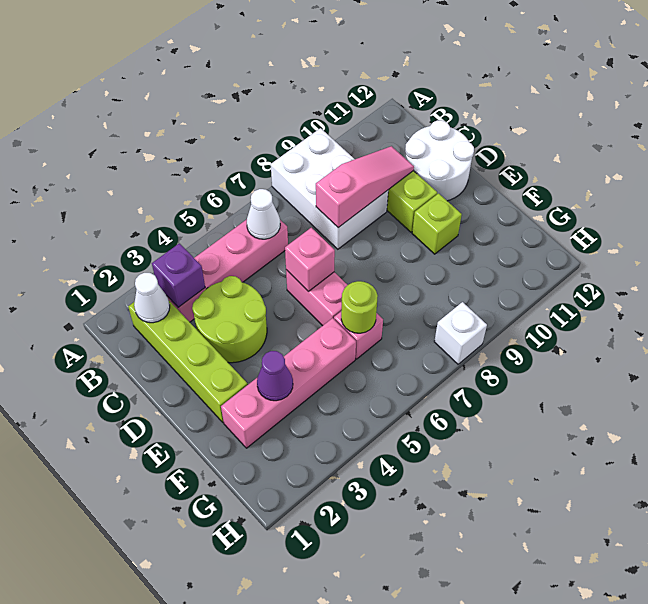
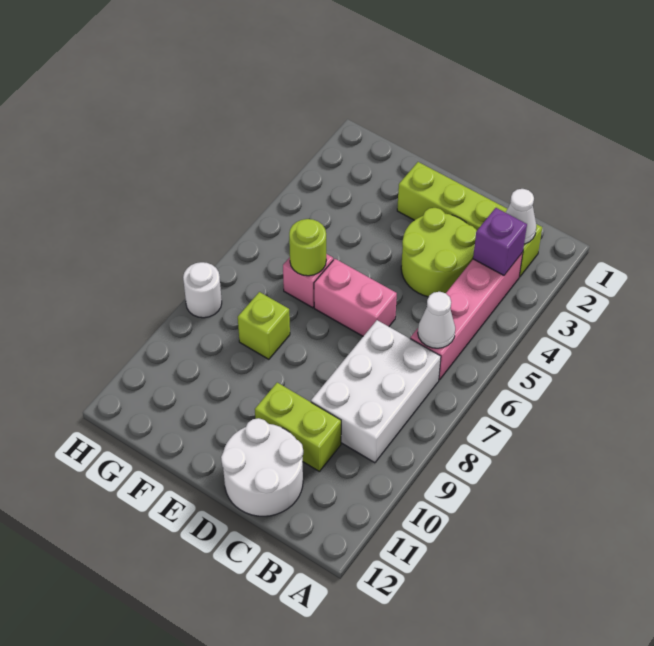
white brick A8:C9 level 1 -> white brick B7:C9 level 1
pink slope C8:C10 level 2 top 8 -> none
pink brick D6 level 2 -> none
lime brick E10 level 1 -> lime brick F8 level 1
pink brick F2:F5 level 1 -> none
purple cone F3 level 2 -> none
white brick H8 level 1 -> white round brick H8 level 1

